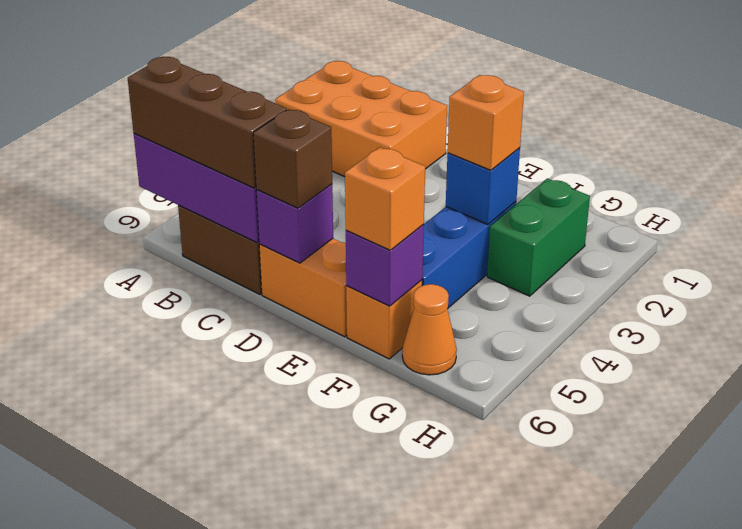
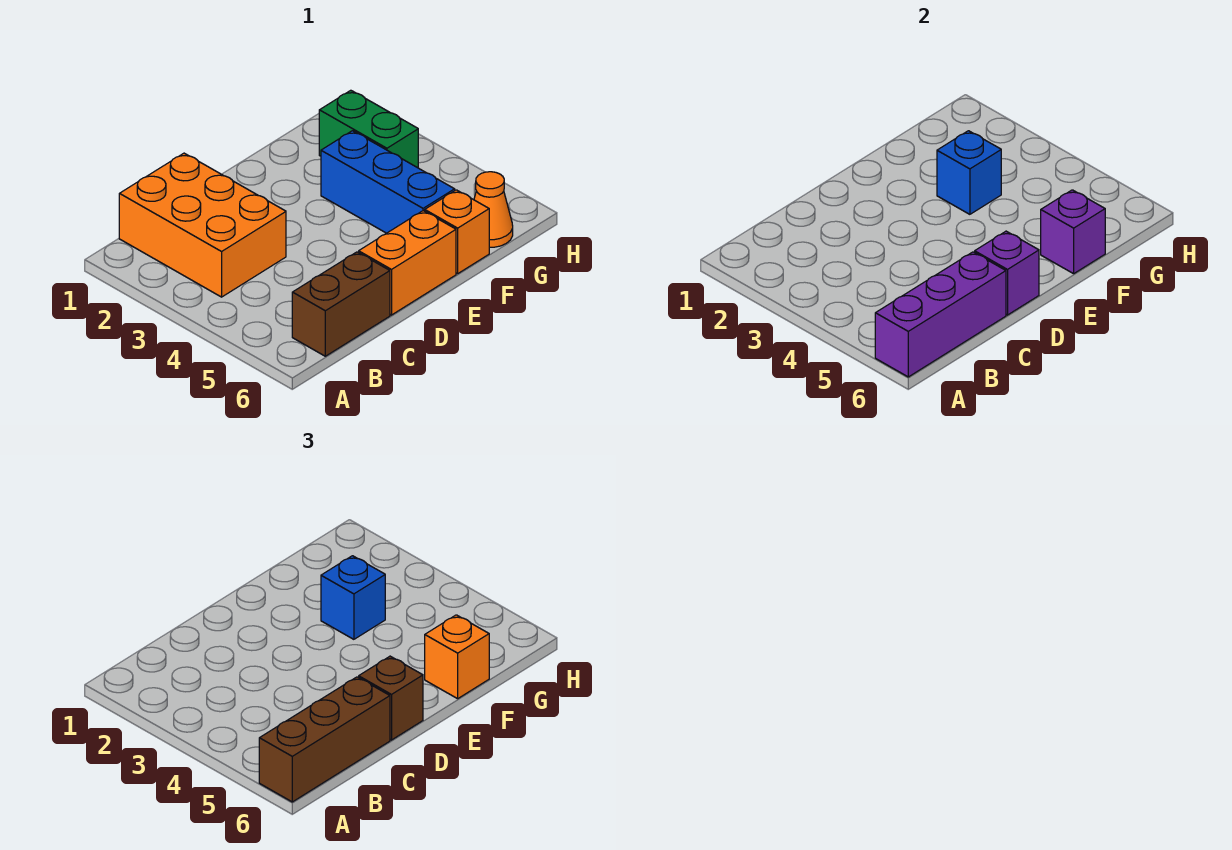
orange brick A1:C2 level 1 -> orange brick B1:C3 level 1
orange brick F3 level 3 -> blue brick F3 level 3

